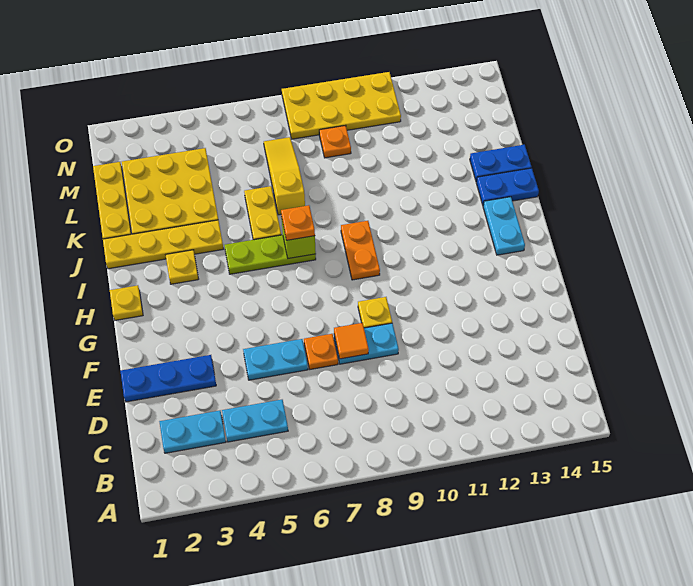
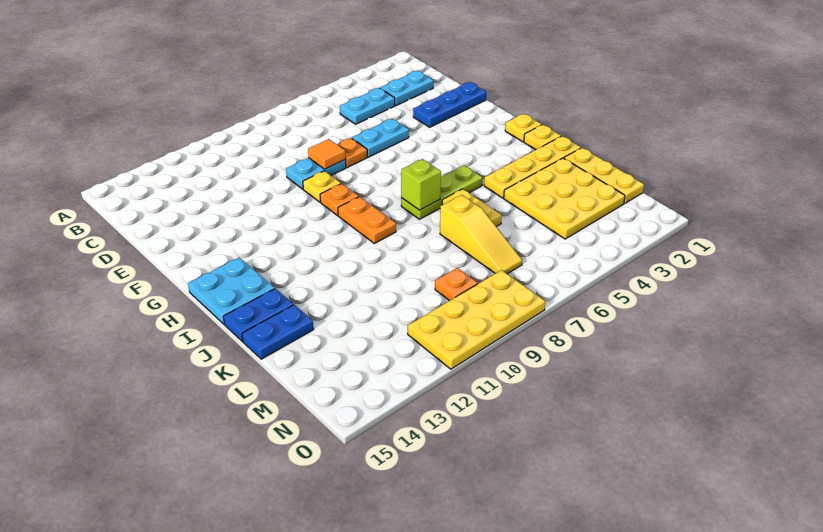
cyan plate H14:I14 level 1 -> cyan plate H14:I15 level 1
yellow plate I3 level 1 -> yellow plate I1 level 1
orange plate I7 level 3 -> orange plate G9 level 1

